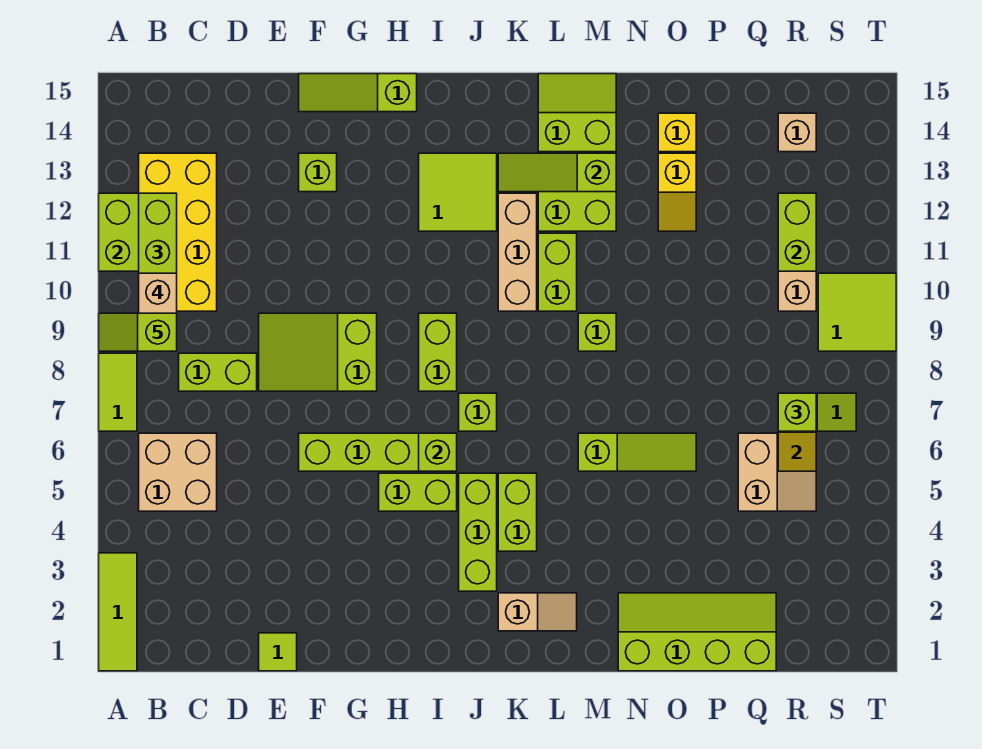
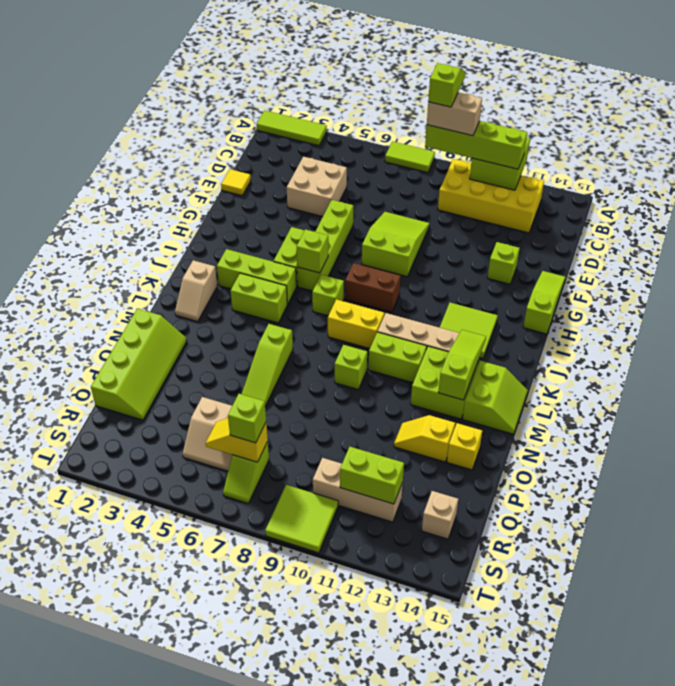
tan brick B5:C6 level 1 -> tan brick D4:E5 level 1
lime brick C8:D8 level 1 -> none
lime tile E1 level 1 -> yellow tile E1 level 1
lime brick I8:I9 level 1 -> brown brick I8:I9 level 1
none -> yellow brick K8:K9 level 1

